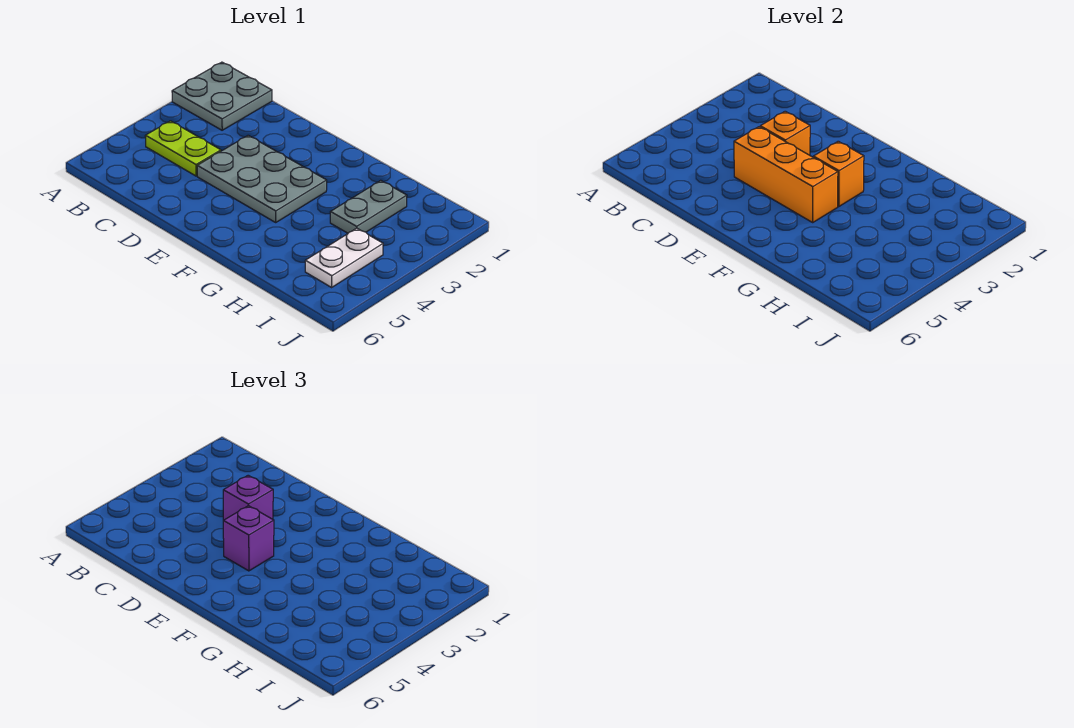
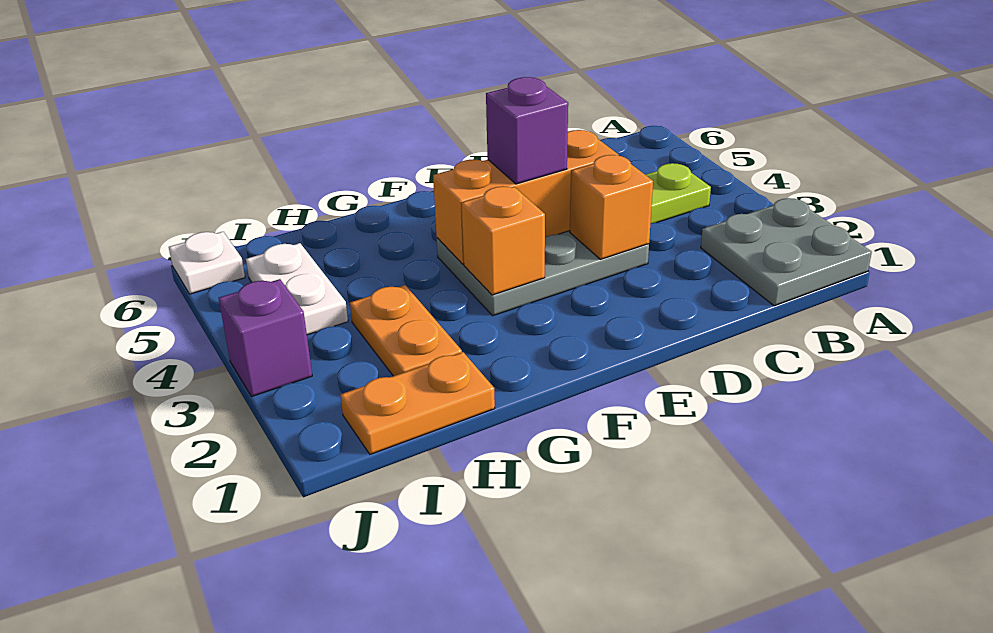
purple brick D3 level 3 -> purple brick J3 level 1
none -> orange plate H1:I1 level 1
grey plate H2:H3 level 1 -> orange plate H2:H3 level 1
none -> white plate J6 level 1

